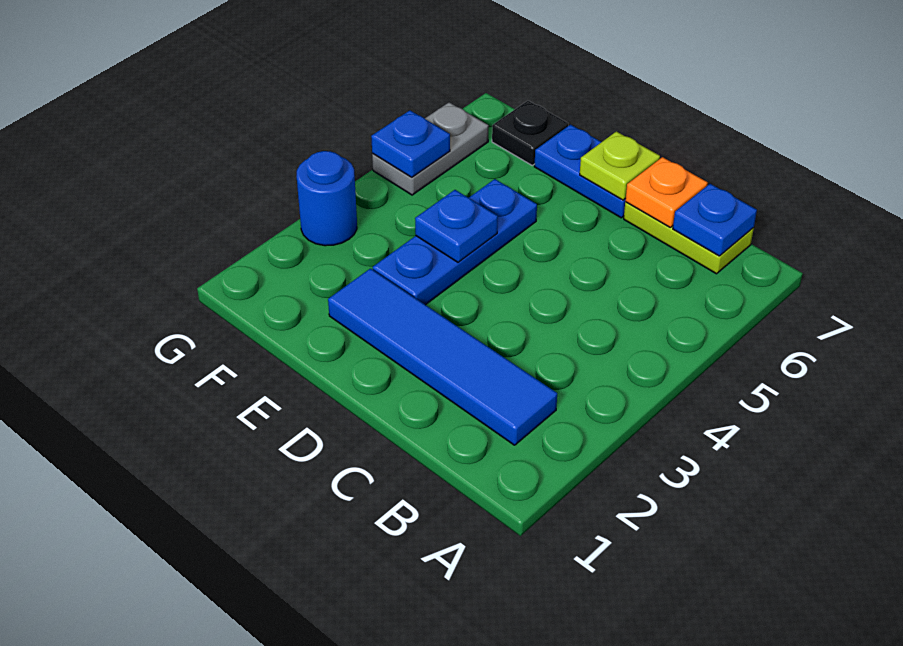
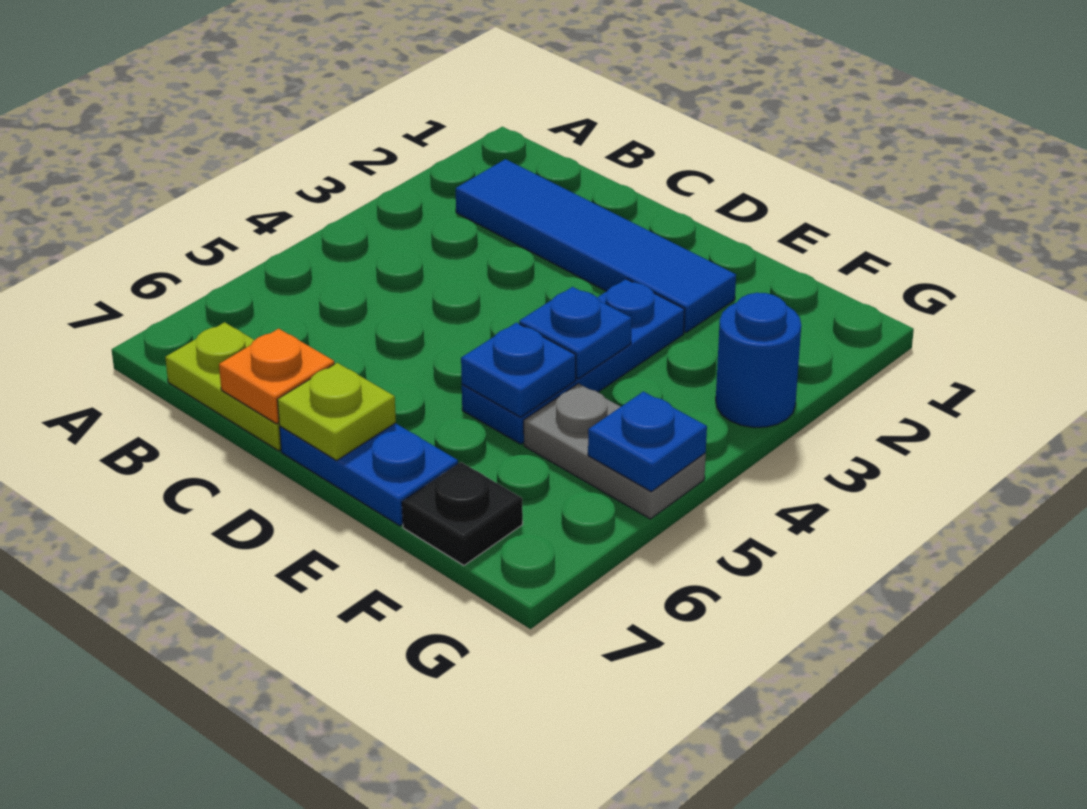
blue plate B7 level 2 -> blue plate E5 level 2
grey plate G5:G6 level 1 -> grey plate F5:G5 level 1

